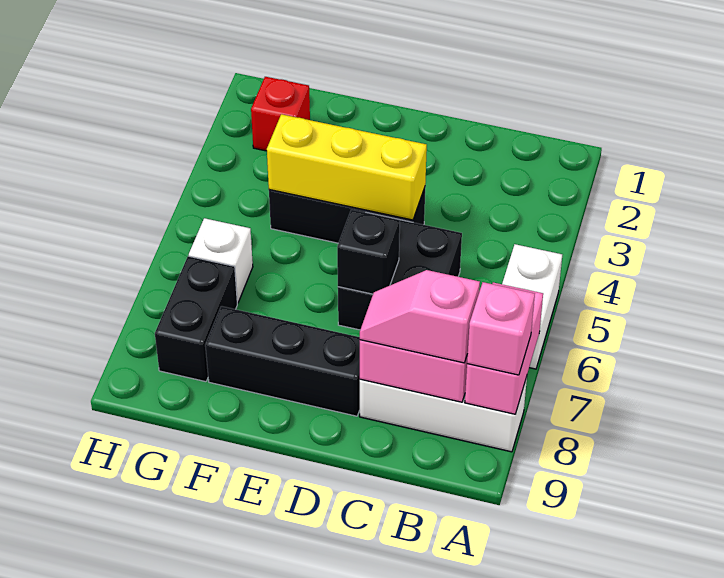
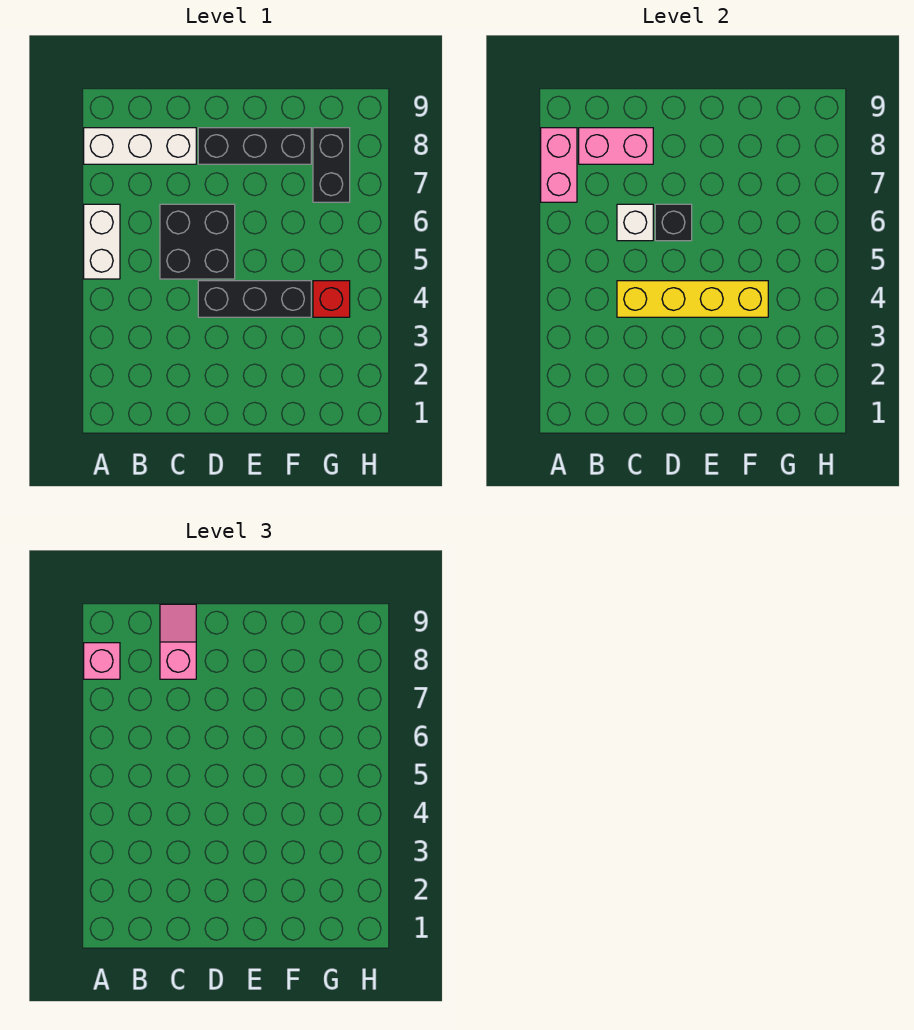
pink slope B8:C8 level 3 top B -> pink slope C8:C9 level 3 top 8
yellow brick D4:F4 level 2 -> yellow brick C4:F4 level 2
red brick G2 level 1 -> red brick G4 level 1
white brick G6 level 1 -> white brick C6 level 2

